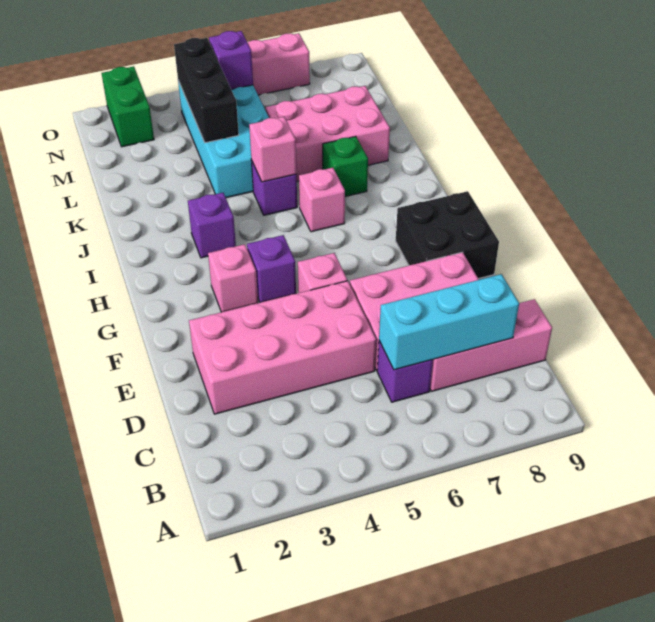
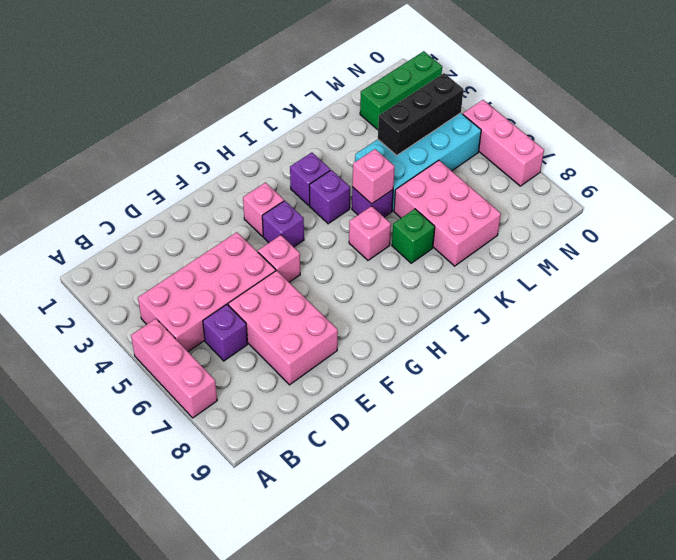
cyan brick C6:C8 level 2 -> none
pink brick C7:C9 level 1 -> pink brick A5:A7 level 1
pink brick D2:E5 level 1 -> pink brick B4:E5 level 1
black brick F8:G9 level 1 -> none
green brick N2:O2 level 1 -> green brick M2:O2 level 1
purple brick N5 level 2 -> purple brick I4 level 1

